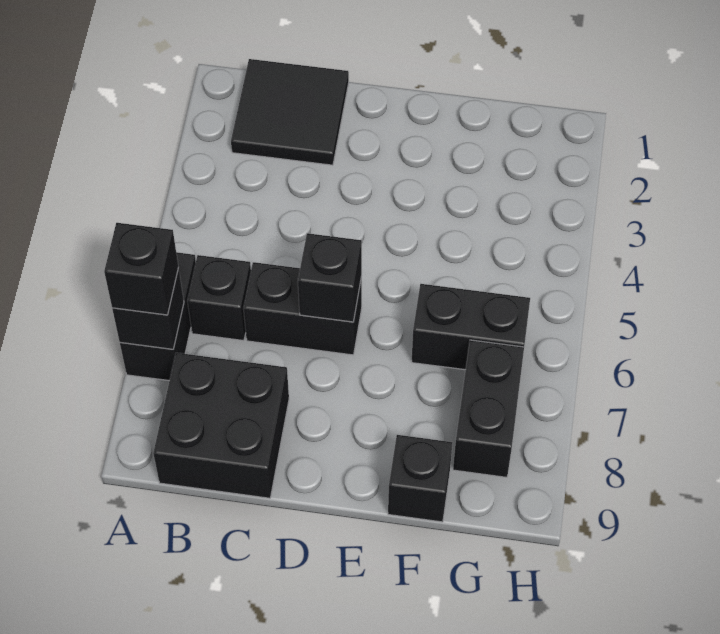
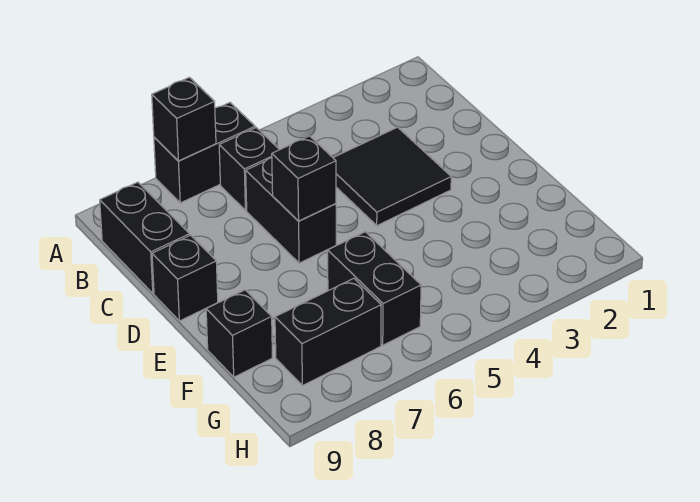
black brick A7 level 3 -> black brick D9 level 1
black tile B1:C2 level 1 -> black tile C3:D4 level 1
black brick B8:C9 level 1 -> black brick B9:C9 level 1

